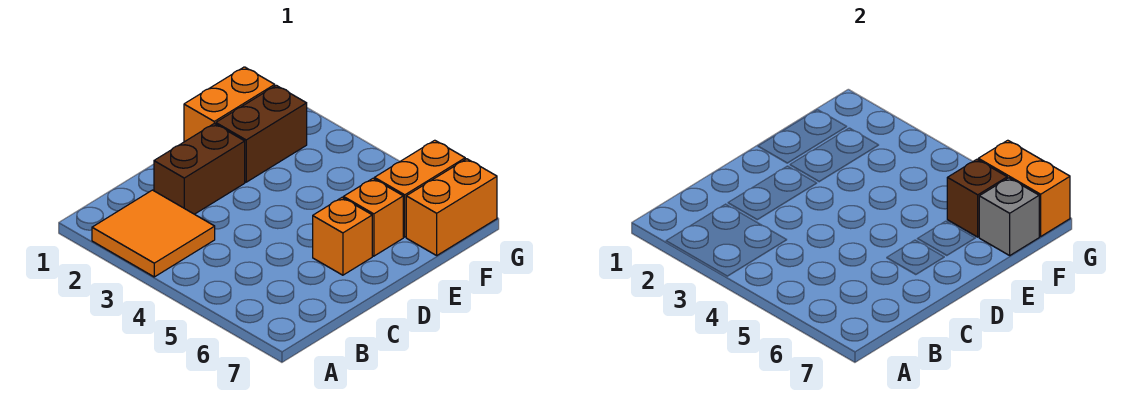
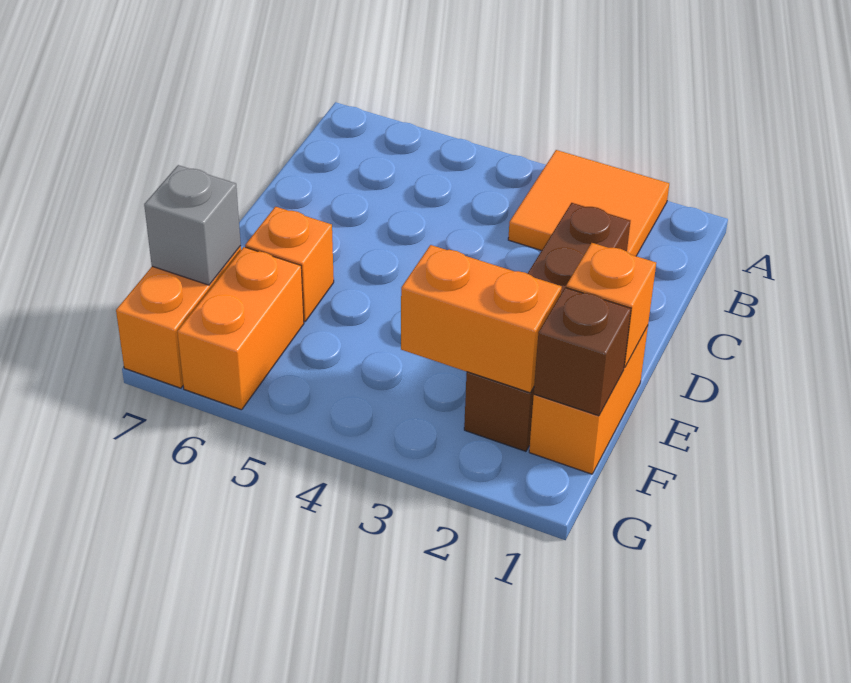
orange brick D6 level 1 -> orange brick E1 level 2
brown brick F6 level 2 -> brown brick F1 level 2
orange brick G6:G7 level 2 -> orange brick F2:F3 level 2

